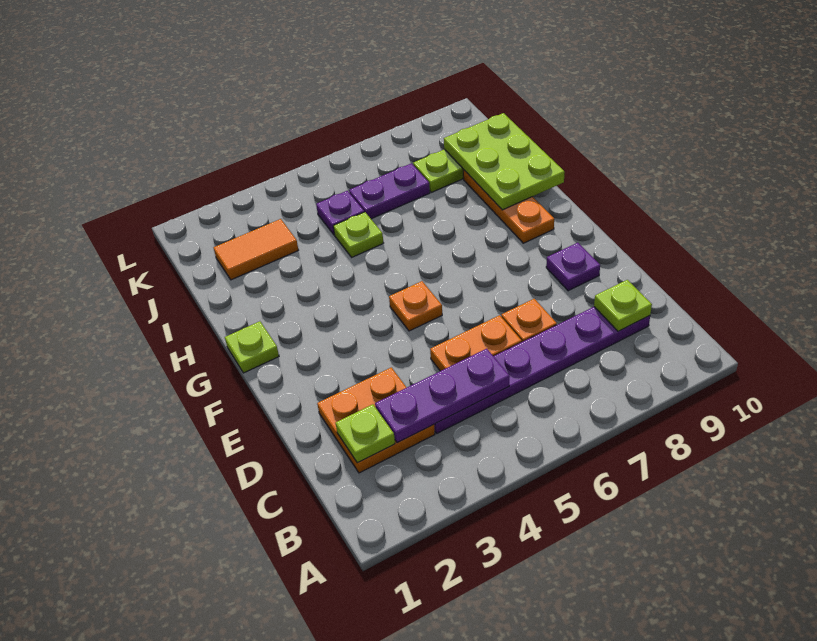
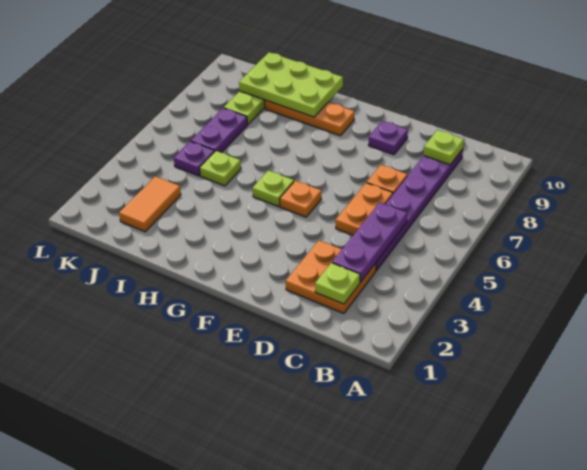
lime plate G1 level 1 -> lime plate G5 level 1

